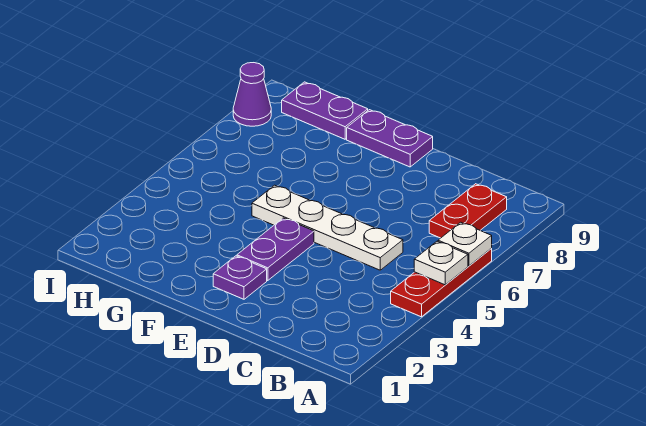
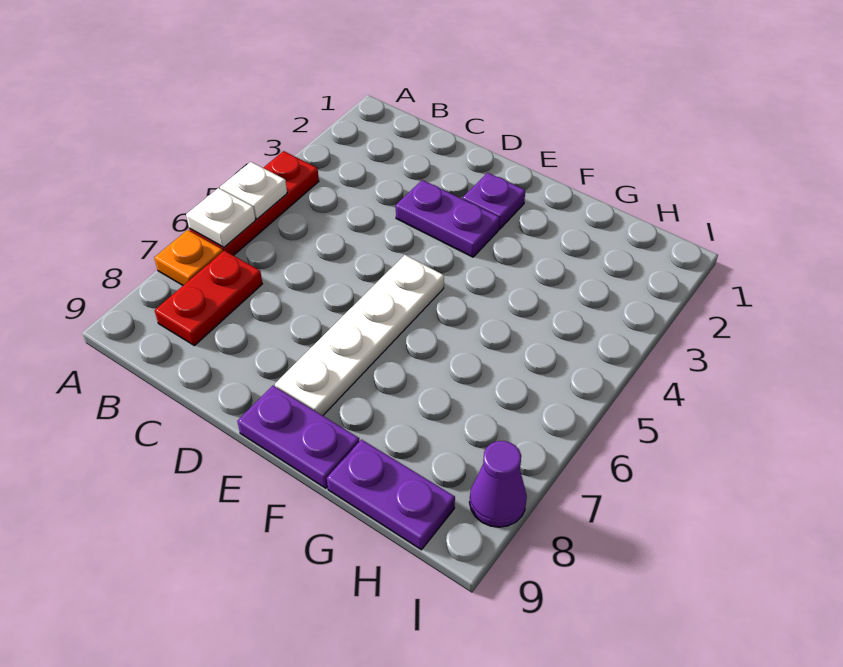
none -> orange plate A7 level 1
white plate C5:F5 level 1 -> white plate E5:E8 level 1
purple plate E3:E4 level 1 -> purple plate D3:E3 level 1

